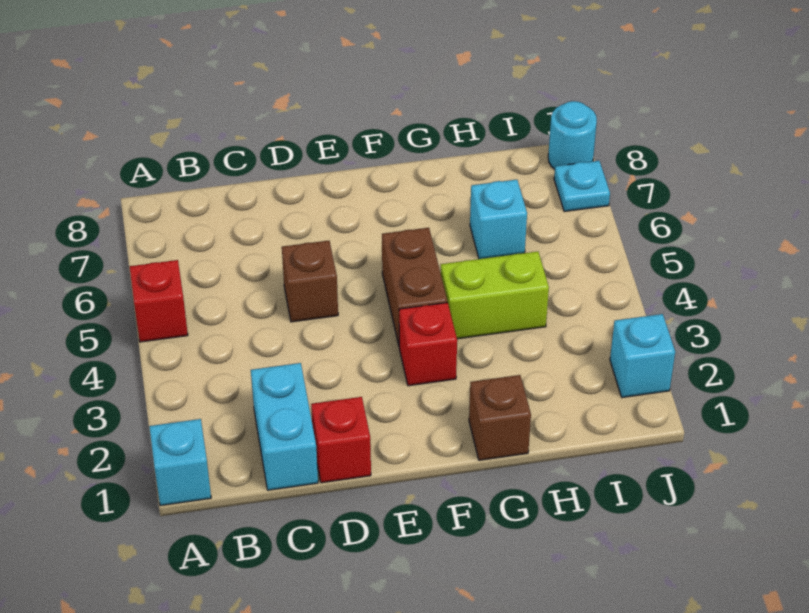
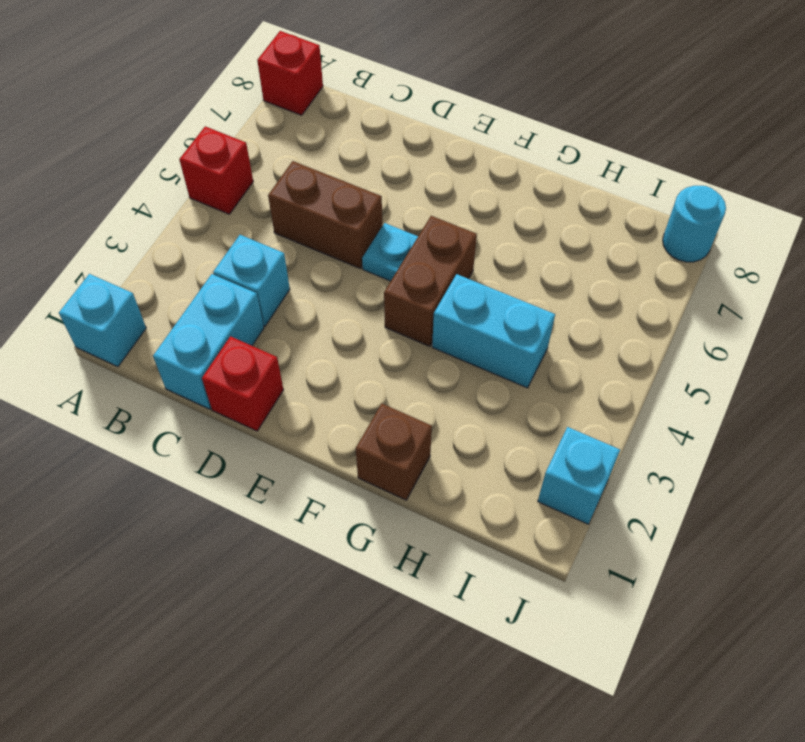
brown brick D5 level 1 -> brown brick C5:D5 level 1
red brick F3 level 1 -> red brick A8 level 1
lime brick G4:H4 level 1 -> cyan brick G4:H4 level 1
cyan brick H6 level 1 -> cyan brick C3 level 1
cyan plate J7 level 1 -> cyan plate E5 level 1

